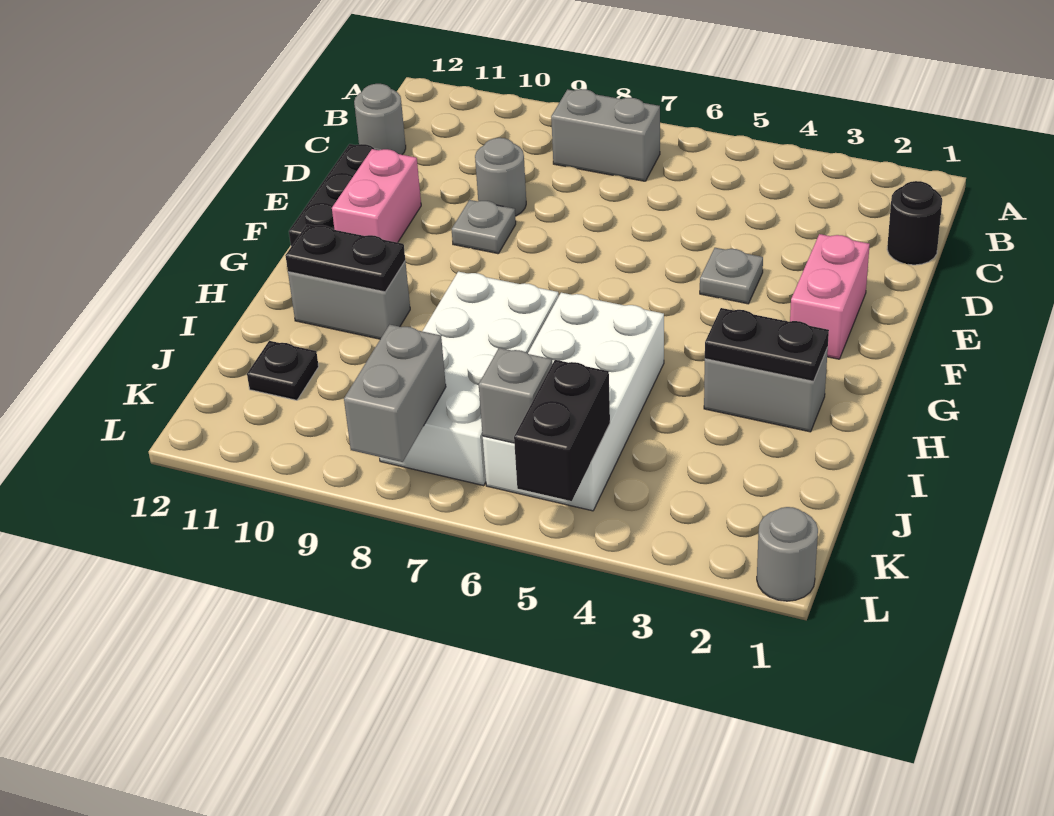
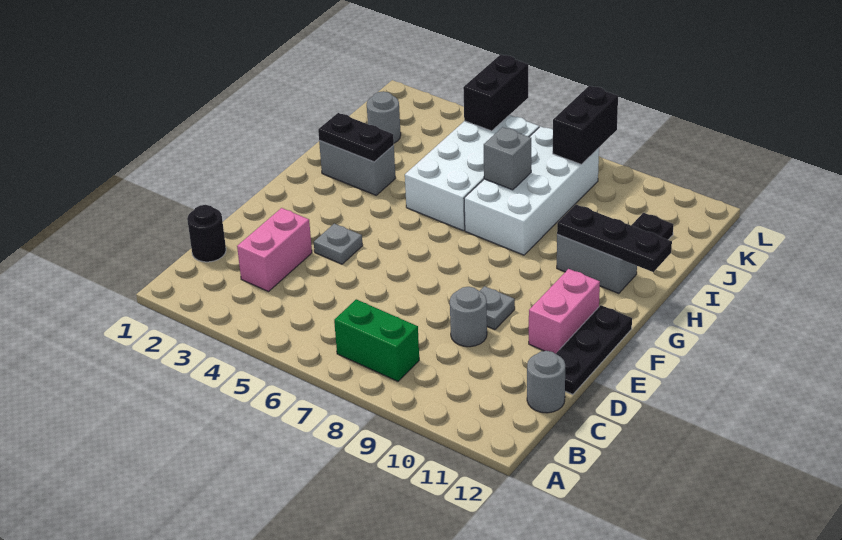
grey brick B7:B8 level 1 -> green brick B7:B8 level 1
pink brick E2:F2 level 1 -> pink brick C3:D3 level 1
black plate H10:H11 level 2 -> black plate H10:H12 level 2
grey brick K6 level 2 -> grey brick I7 level 2
grey brick K8:L8 level 2 -> black brick K8:L8 level 2
grey round brick L1 level 1 -> grey round brick J2 level 1

